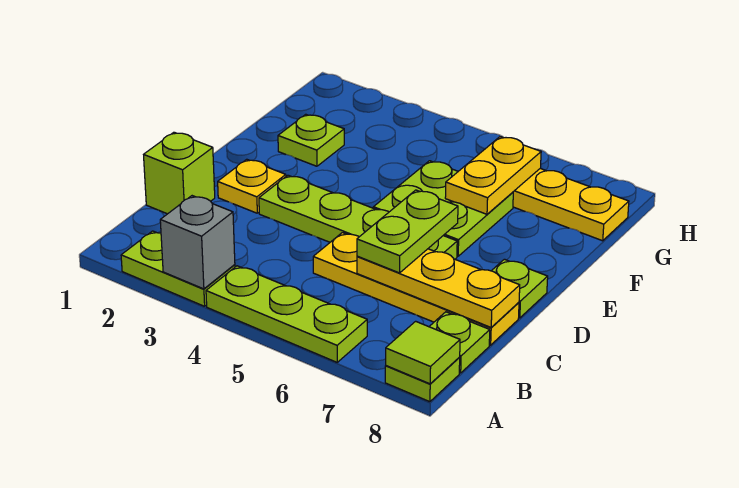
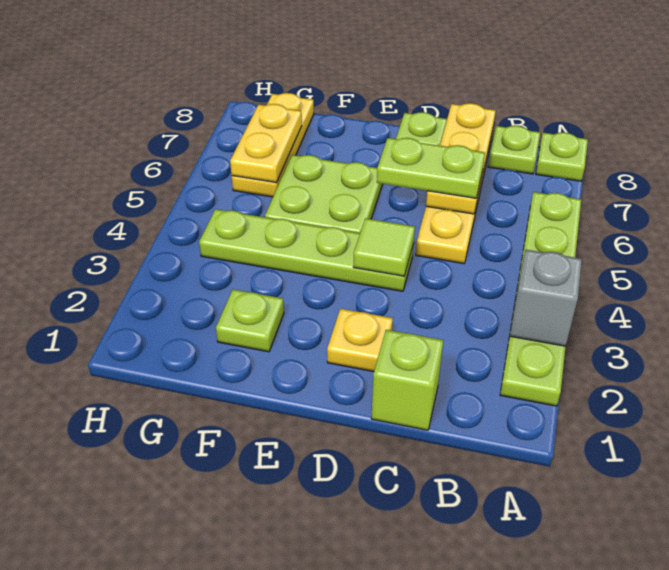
lime tile A8 level 2 -> lime tile D4 level 2
lime plate D3:D6 level 1 -> lime plate D4:G4 level 1
yellow plate F6:G6 level 2 -> yellow plate G6:G7 level 2

